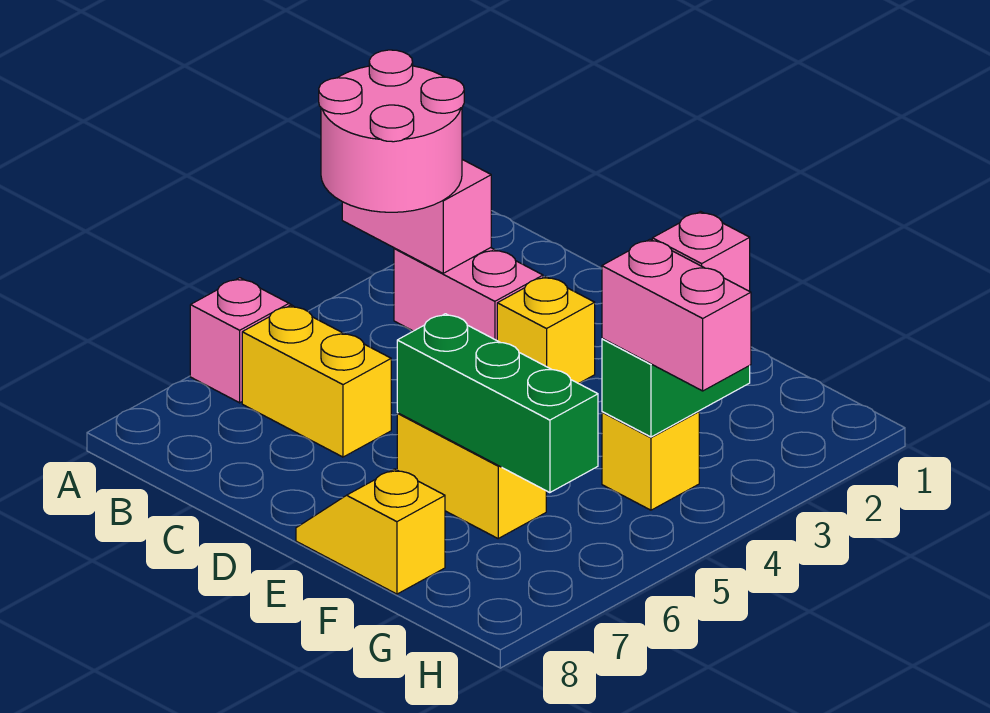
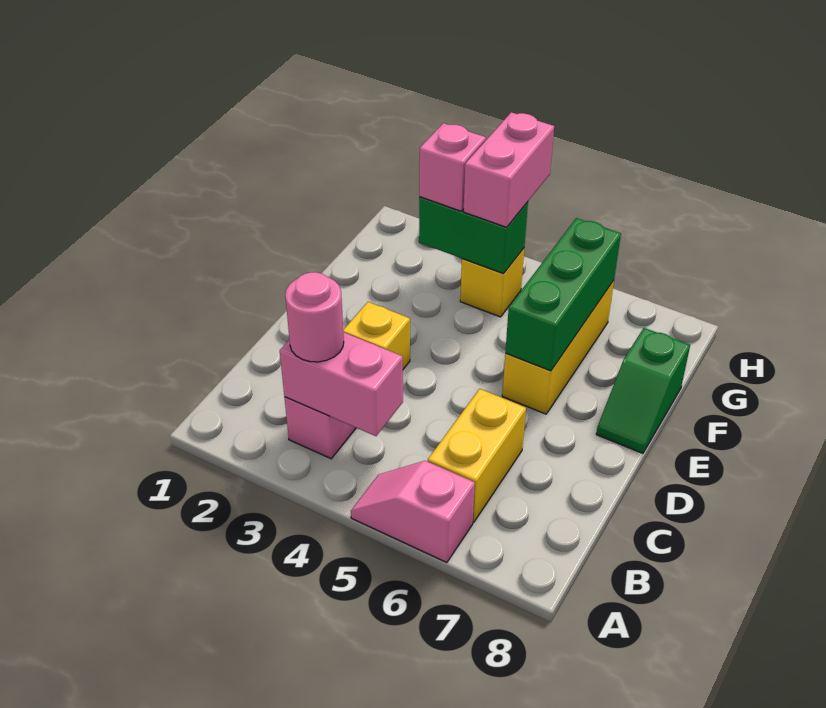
pink brick A3:B3 level 2 -> pink brick B3:B4 level 2
pink round brick A3:B4 level 3 -> pink round brick B3 level 3
yellow brick E6:F6 level 1 -> yellow brick E6:G6 level 1
yellow slope E8:F8 level 1 top F -> green slope E8:F8 level 1 top F

